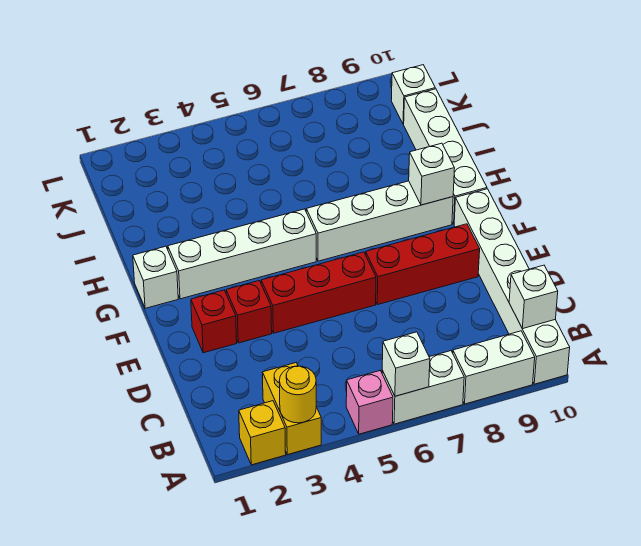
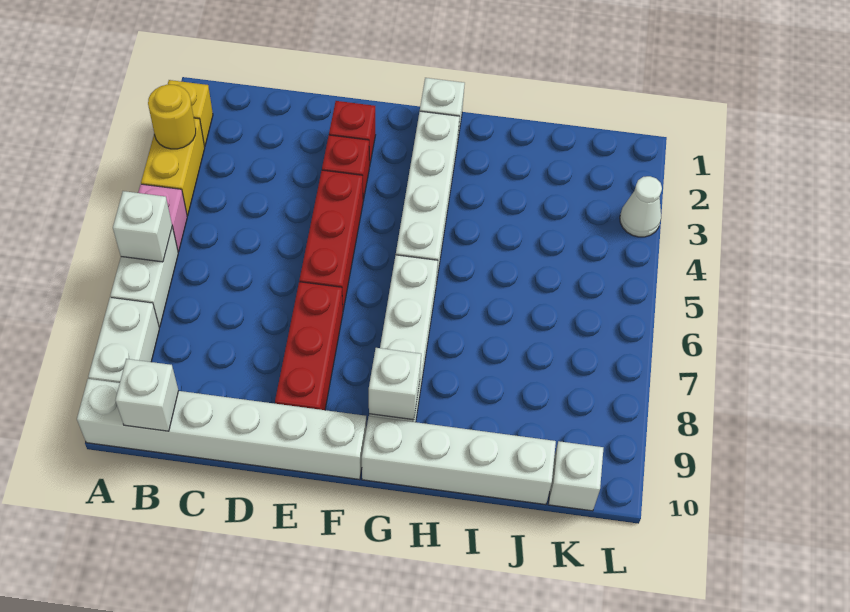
yellow brick A3:B3 level 1 -> yellow brick A3:A4 level 1
none -> white cone L3 level 1

